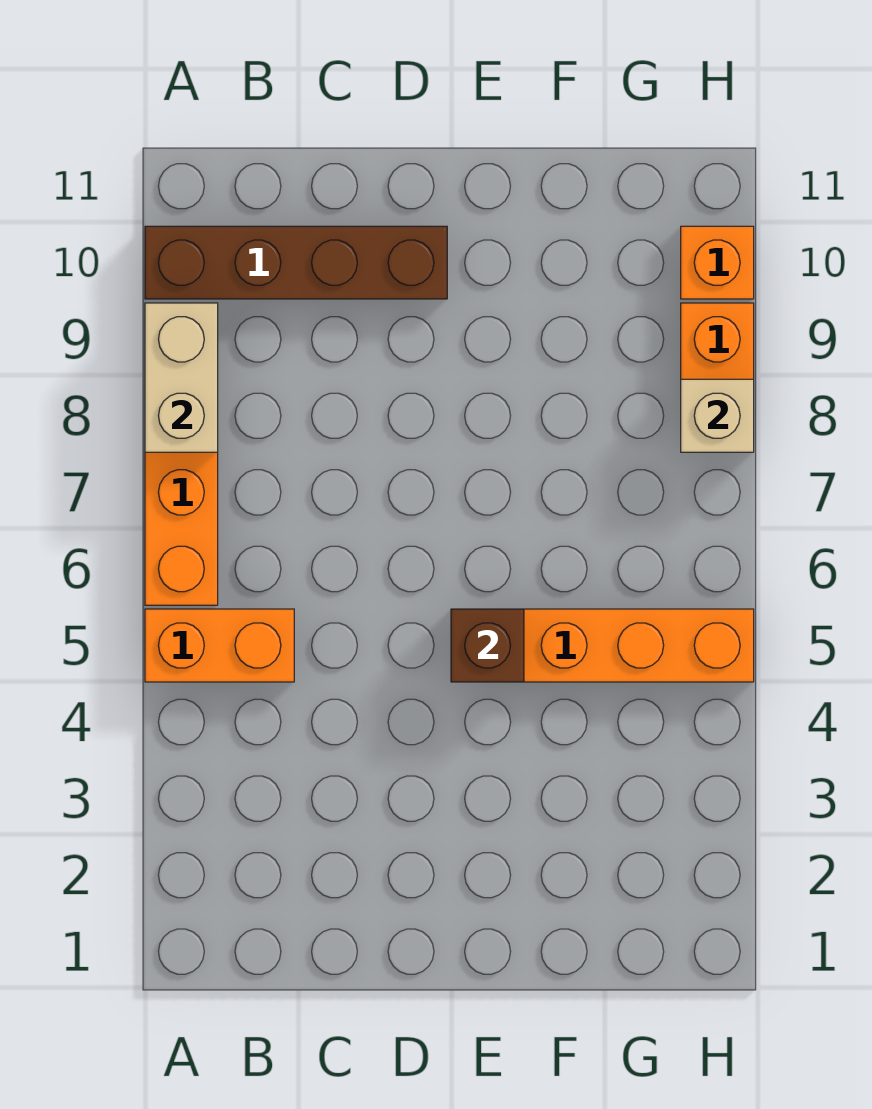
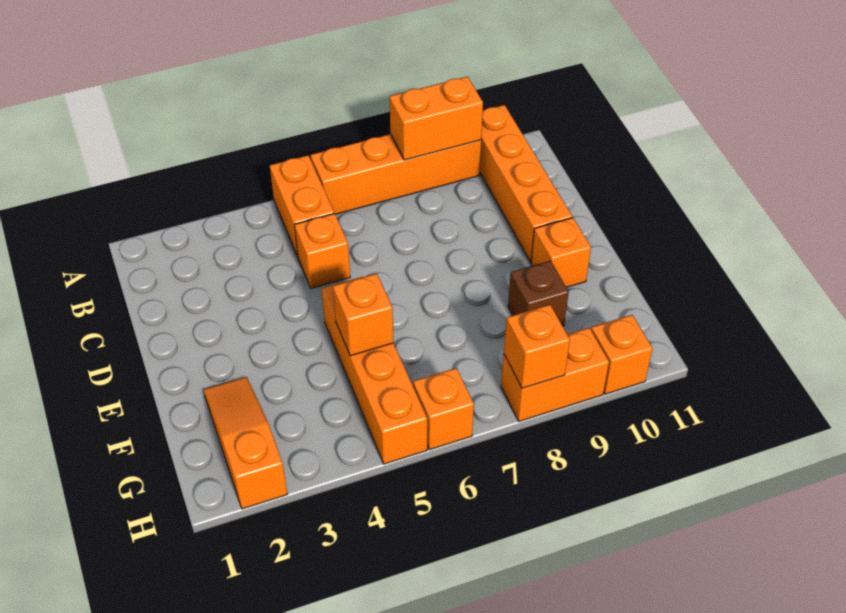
tan brick A8:A9 level 2 -> orange brick A8:A9 level 2
brown brick A10:D10 level 1 -> orange brick A10:D10 level 1
none -> orange brick C5 level 1
brown brick E5 level 2 -> brown brick F9 level 1
none -> orange brick E10 level 1
none -> orange slope F2:H2 level 1 top H
none -> orange brick F5 level 2
none -> orange brick H6 level 1
tan brick H8 level 2 -> orange brick H8 level 2

